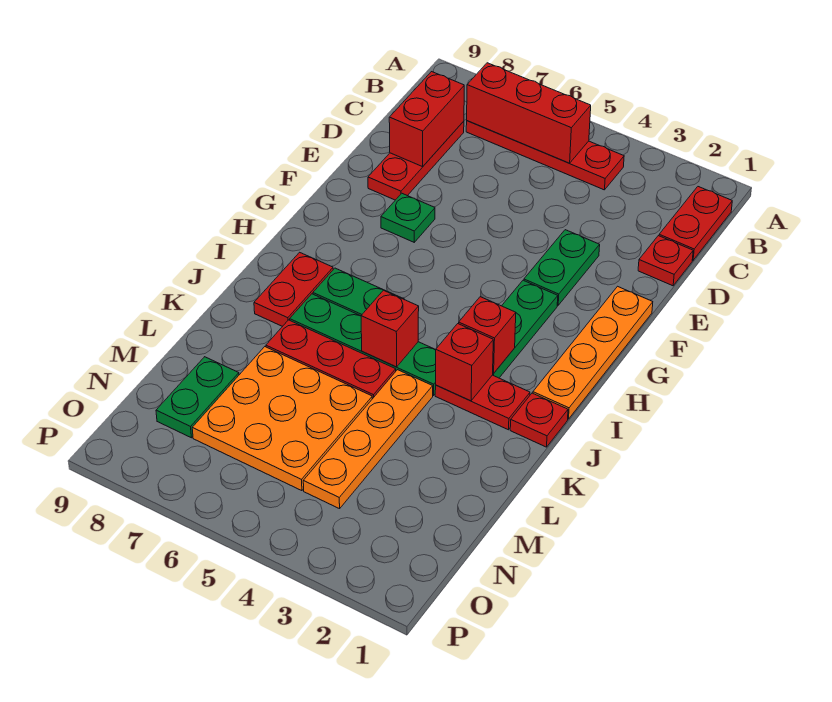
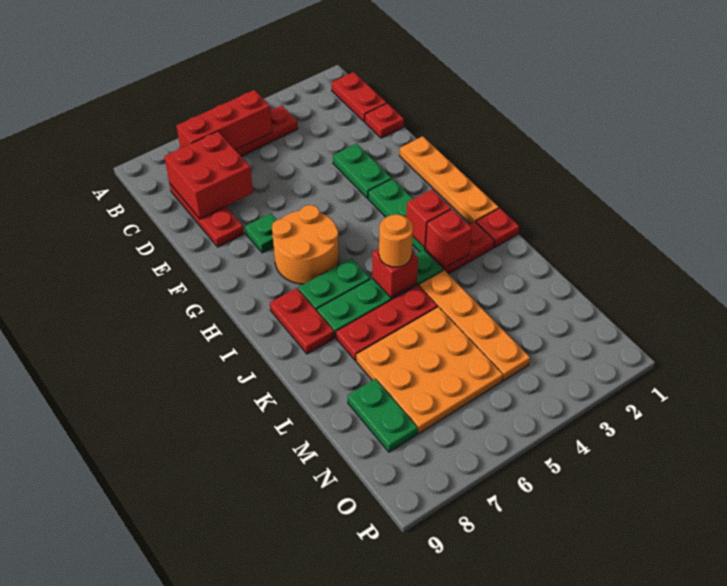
red brick C8:D8 level 2 -> red brick C7:D8 level 2
none -> orange round brick G6:H7 level 1
none -> orange round brick J5 level 3

